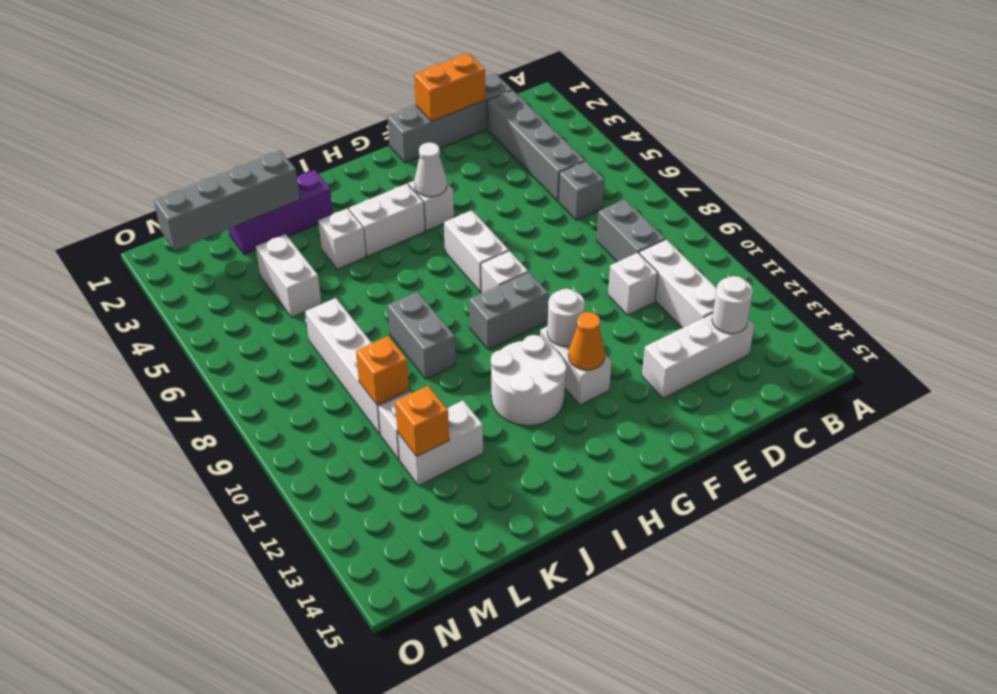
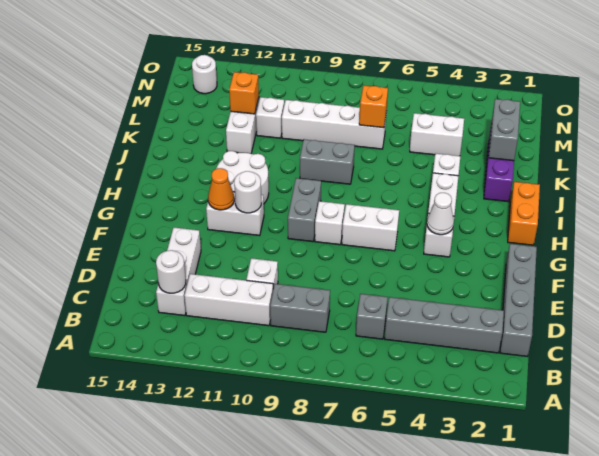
orange brick D1:E1 level 2 -> orange brick H1:I1 level 1
grey brick K2:N2 level 2 -> grey brick K2:L2 level 2
orange brick L10 level 2 -> orange brick L7 level 2
none -> white round brick N14 level 1

